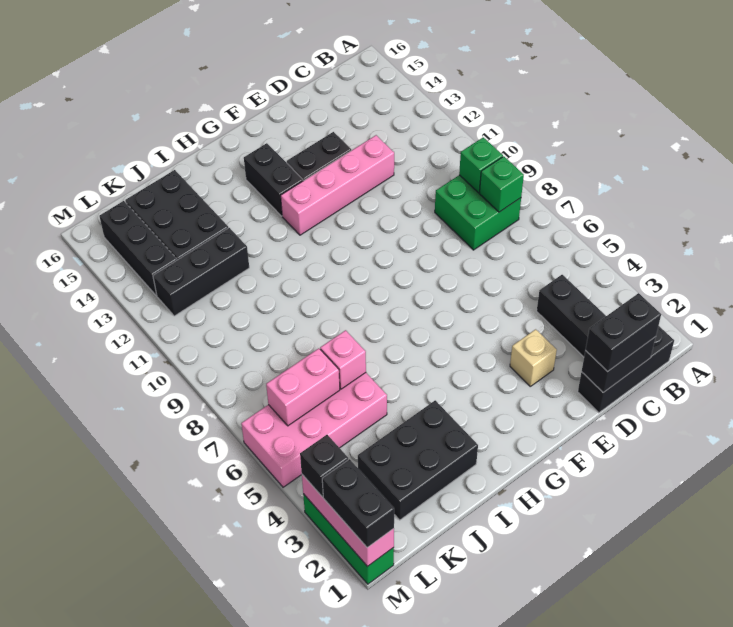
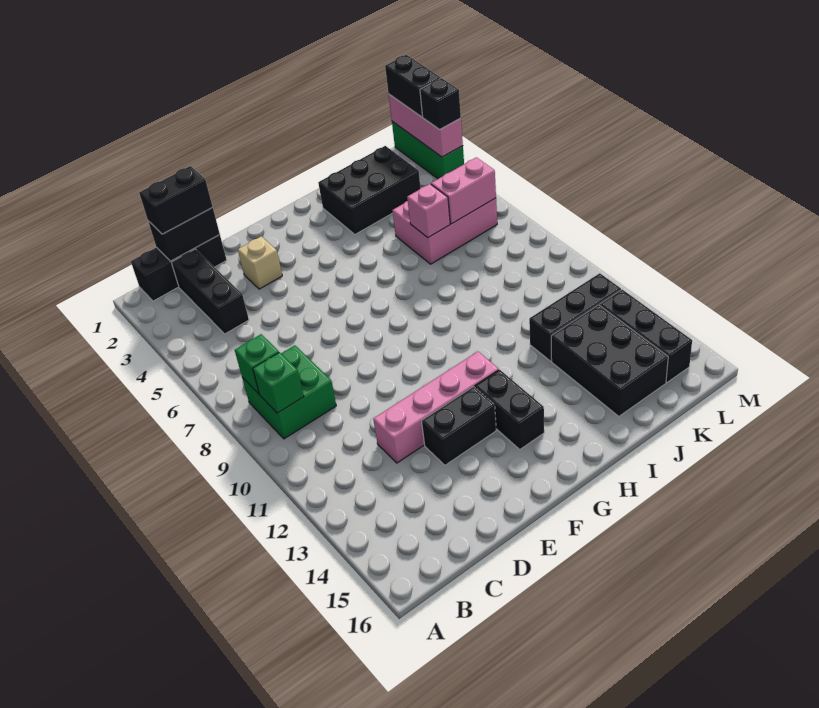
pink brick J5:M6 level 1 -> pink brick J5:L6 level 1

